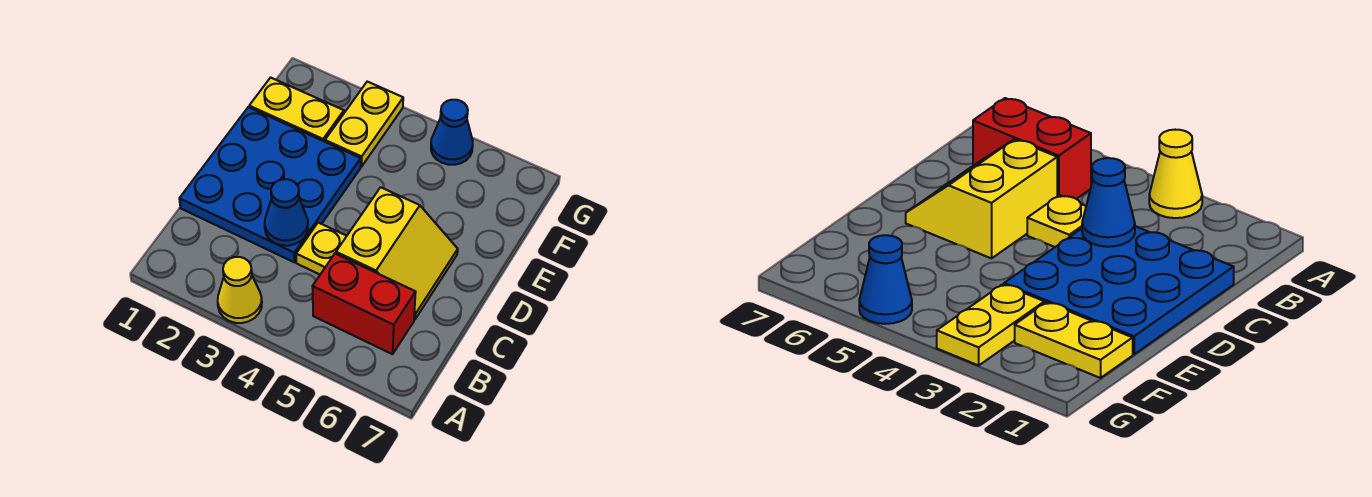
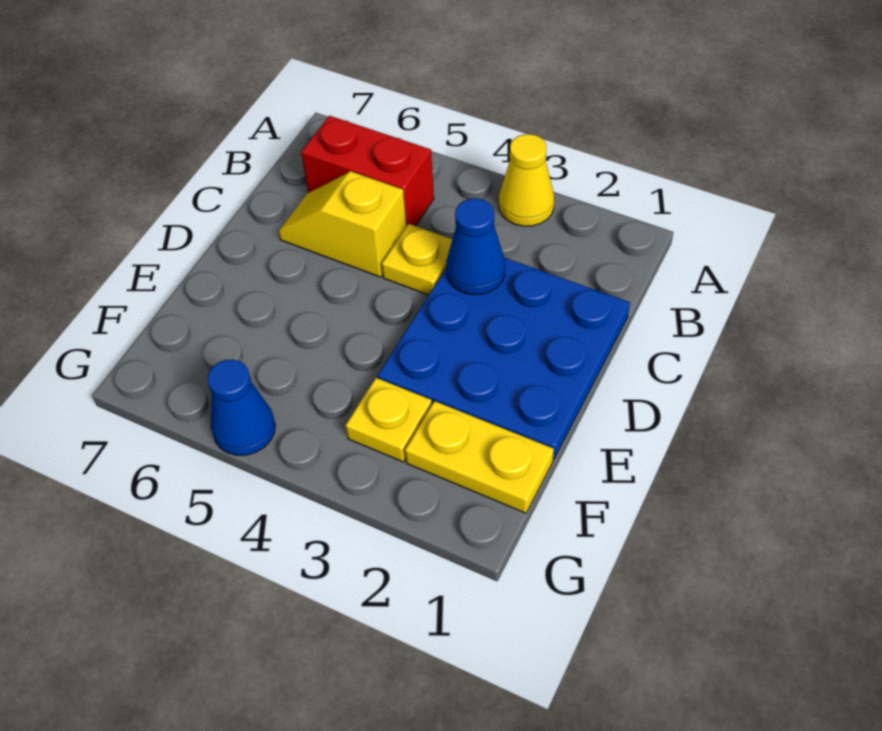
yellow slope C5:D6 level 1 top 5 -> yellow slope C5:C6 level 1 top 5
yellow plate F3:G3 level 1 -> yellow plate F3 level 1

